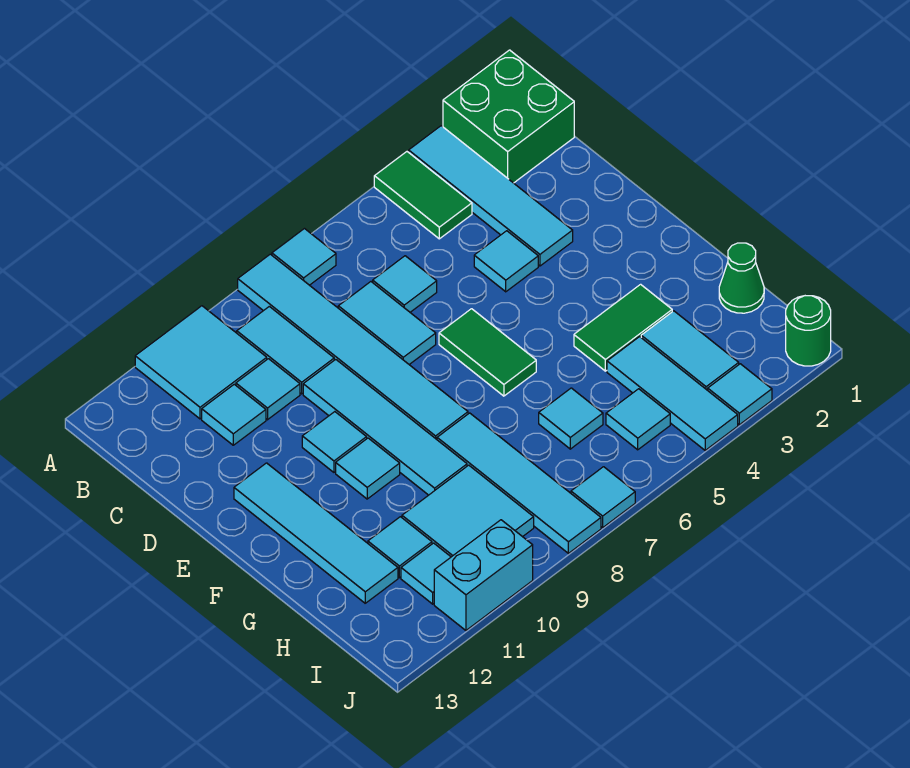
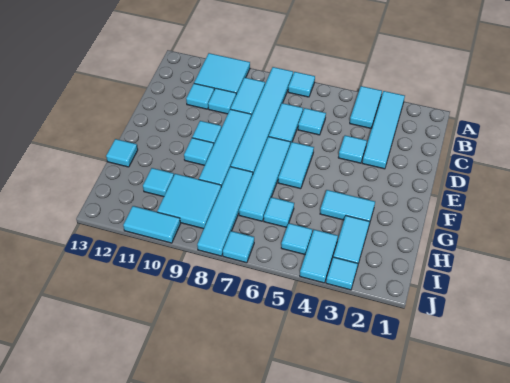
green brick A1:B2 level 1 -> none
green tile A4:B4 level 1 -> cyan tile A4:B4 level 1
green tile E6:F6 level 1 -> cyan tile E6:F6 level 1
cyan tile E12:H12 level 1 -> cyan tile E7:H7 level 1
green tile G3:G4 level 1 -> cyan tile G3:G4 level 1
green cone H1 level 1 -> none
cyan tile H4:J4 level 1 -> cyan tile I4:J4 level 1
cyan tile I11 level 1 -> cyan tile G13 level 1
green round brick J1 level 1 -> none
cyan brick J10:J11 level 1 -> cyan tile J10:J11 level 1

